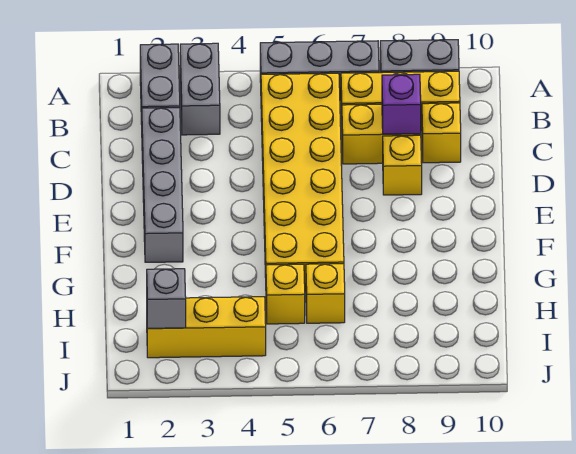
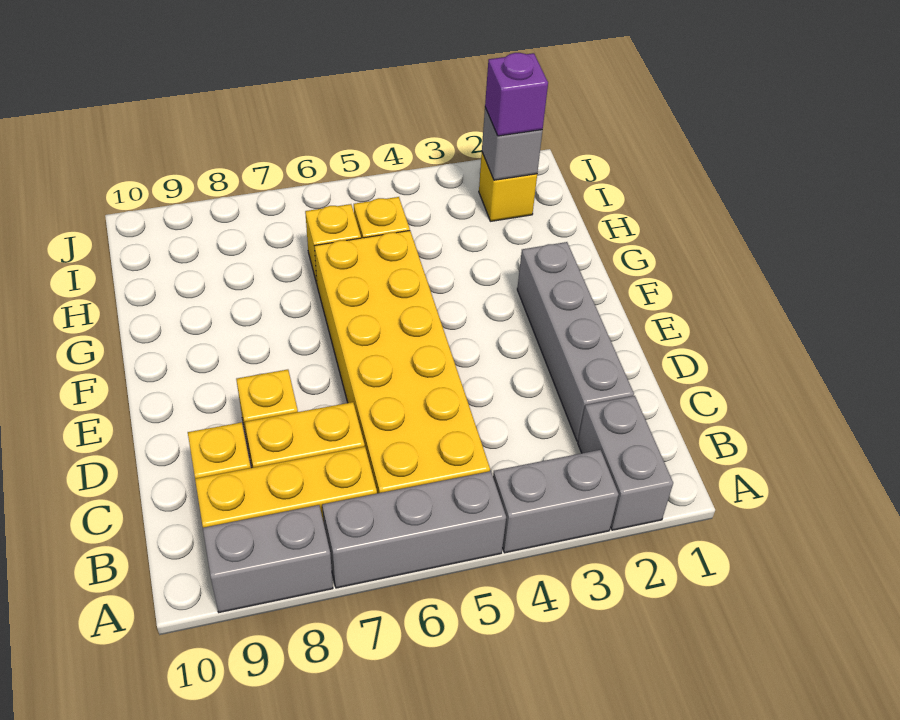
grey brick A3:B3 level 1 -> grey brick A3:A4 level 1
purple brick C8 level 2 -> purple brick I2 level 3
yellow brick I2:I4 level 1 -> yellow brick I2 level 1

